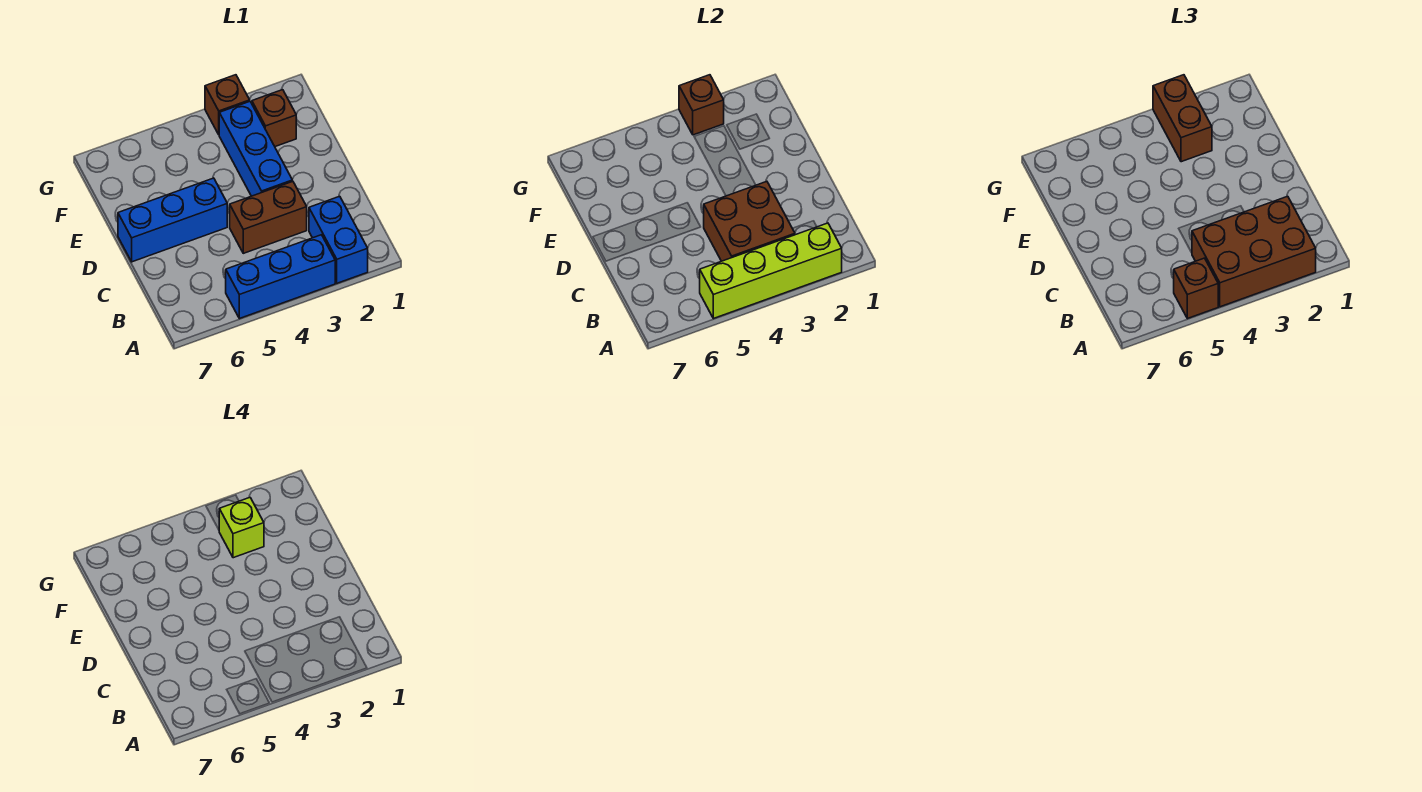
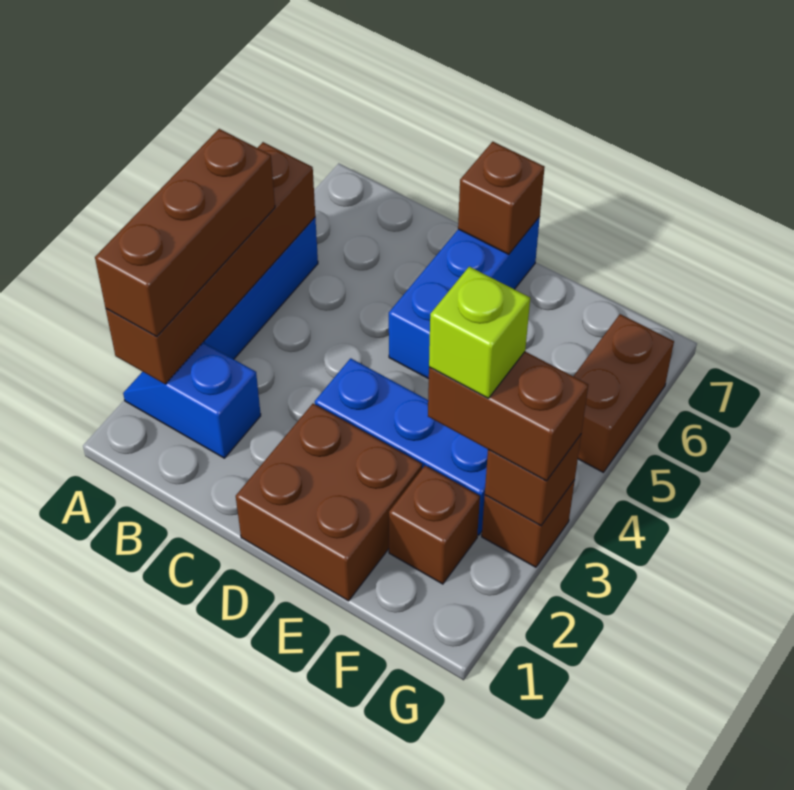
blue brick A2:B2 level 1 -> blue slope A2:B2 level 1 top B
lime brick A2:A5 level 2 -> brown brick A2:A5 level 2
brown brick A2:B4 level 3 -> brown brick A2:A4 level 3
brown brick A5 level 3 -> brown brick D7 level 2
brown brick B3:C4 level 2 -> brown brick D1:E2 level 1
brown brick C3:C4 level 1 -> brown brick G5:G6 level 1

